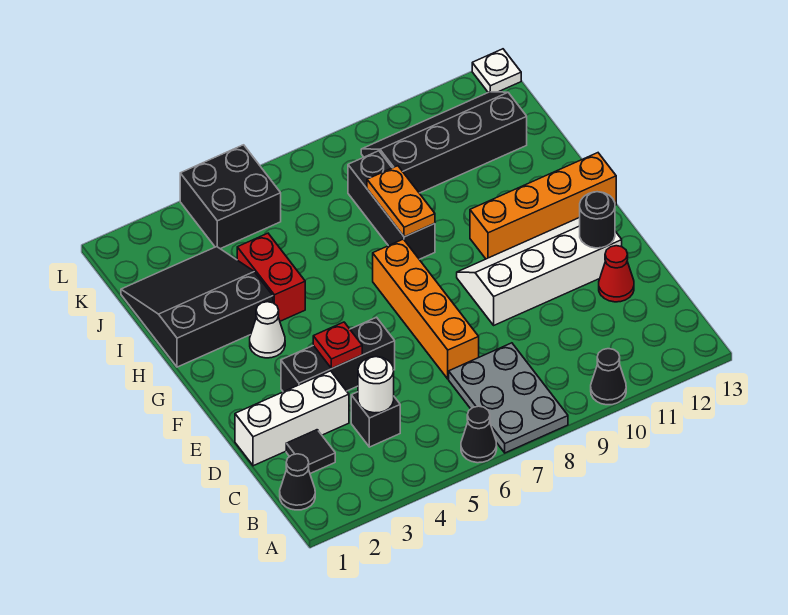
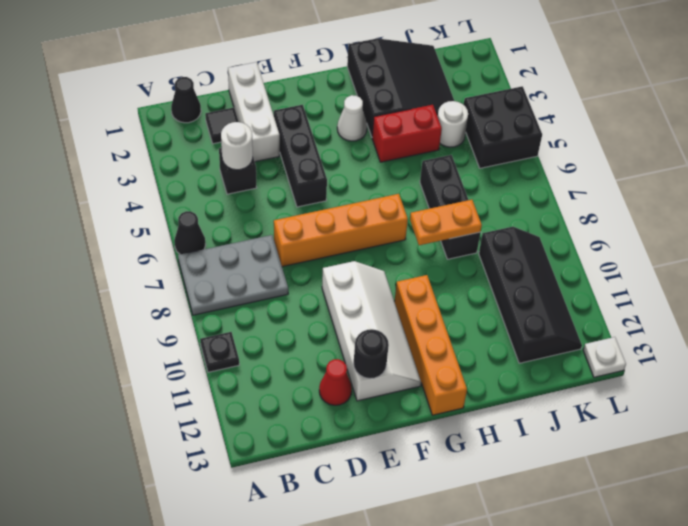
black cone A10 level 1 -> black plate A10 level 1
red plate E4 level 2 -> none
black brick H8:J8 level 1 -> black brick I6:I8 level 1
none -> white round brick J4 level 1

